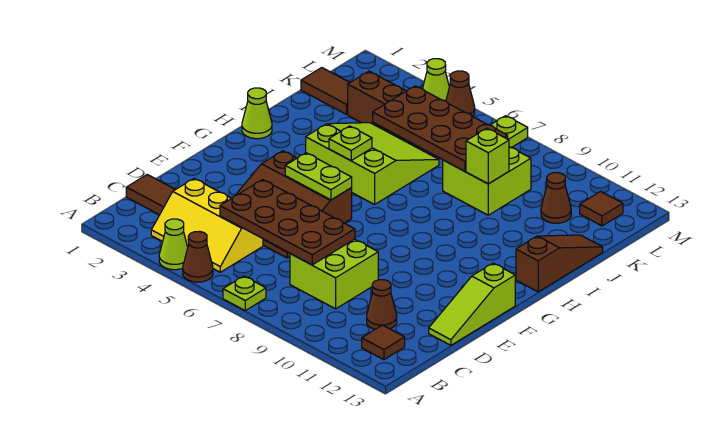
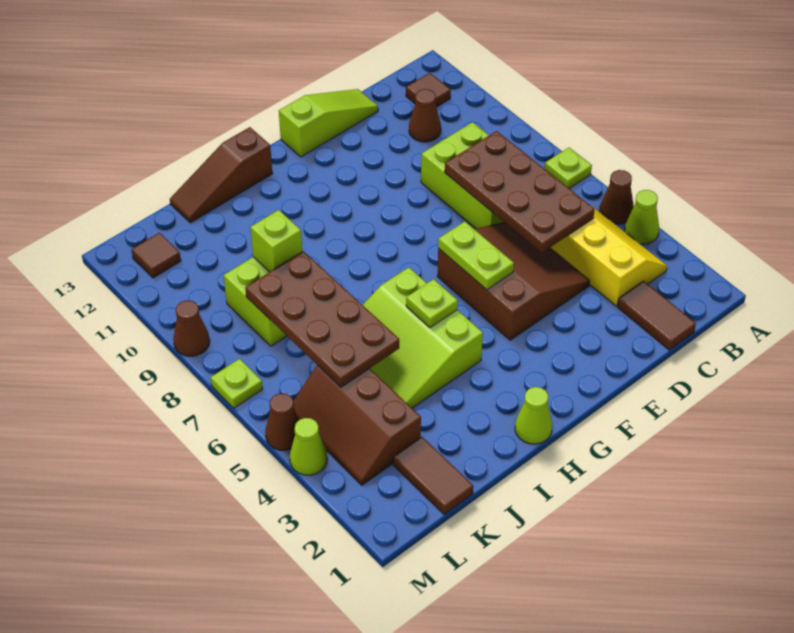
lime brick C8:D9 level 1 -> lime brick C7:D9 level 1
brown cone K11 level 1 -> brown cone M9 level 1

